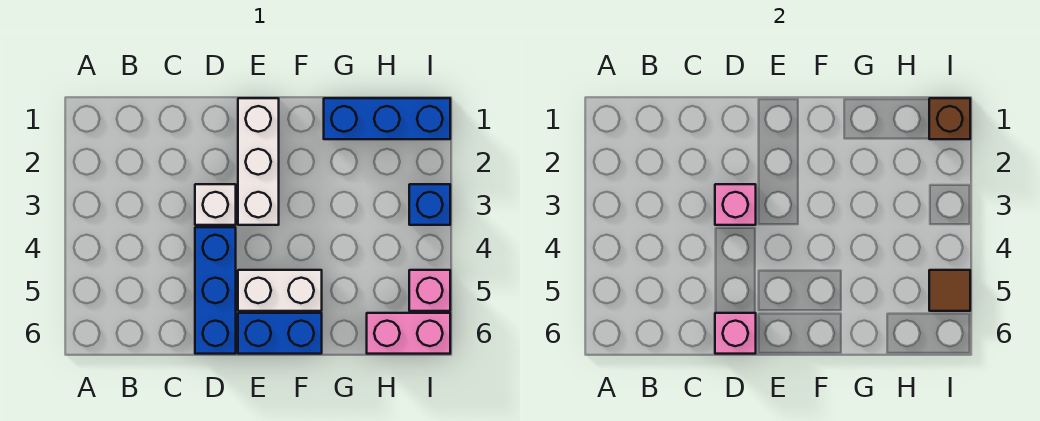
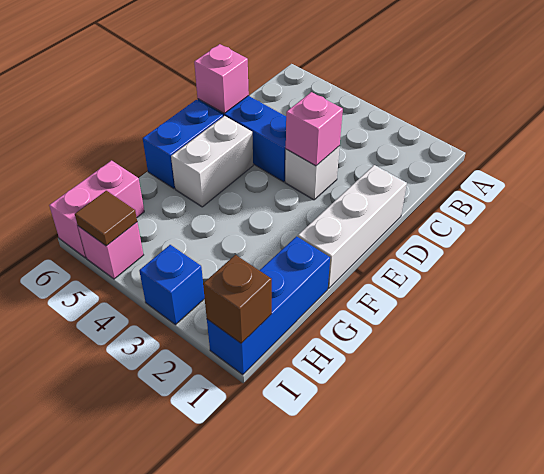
white brick E1:E3 level 1 -> white brick D1:F1 level 1

